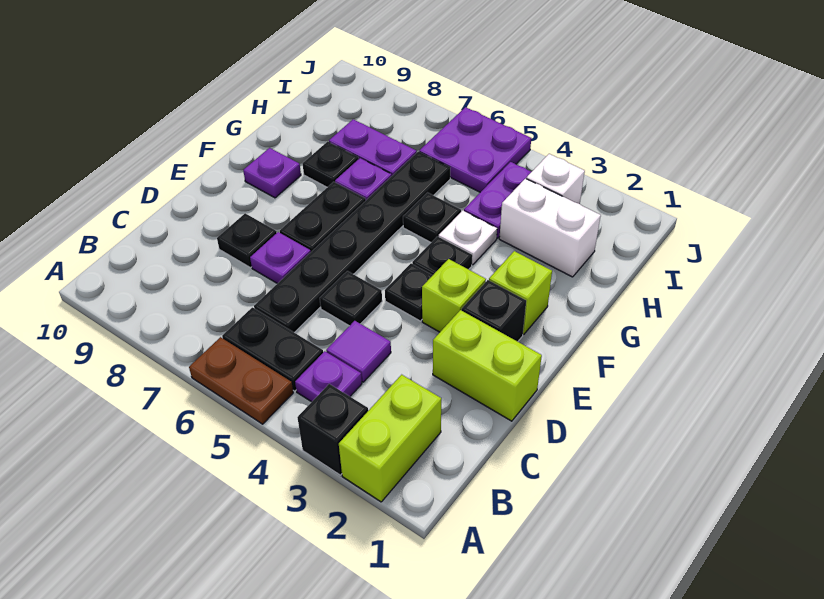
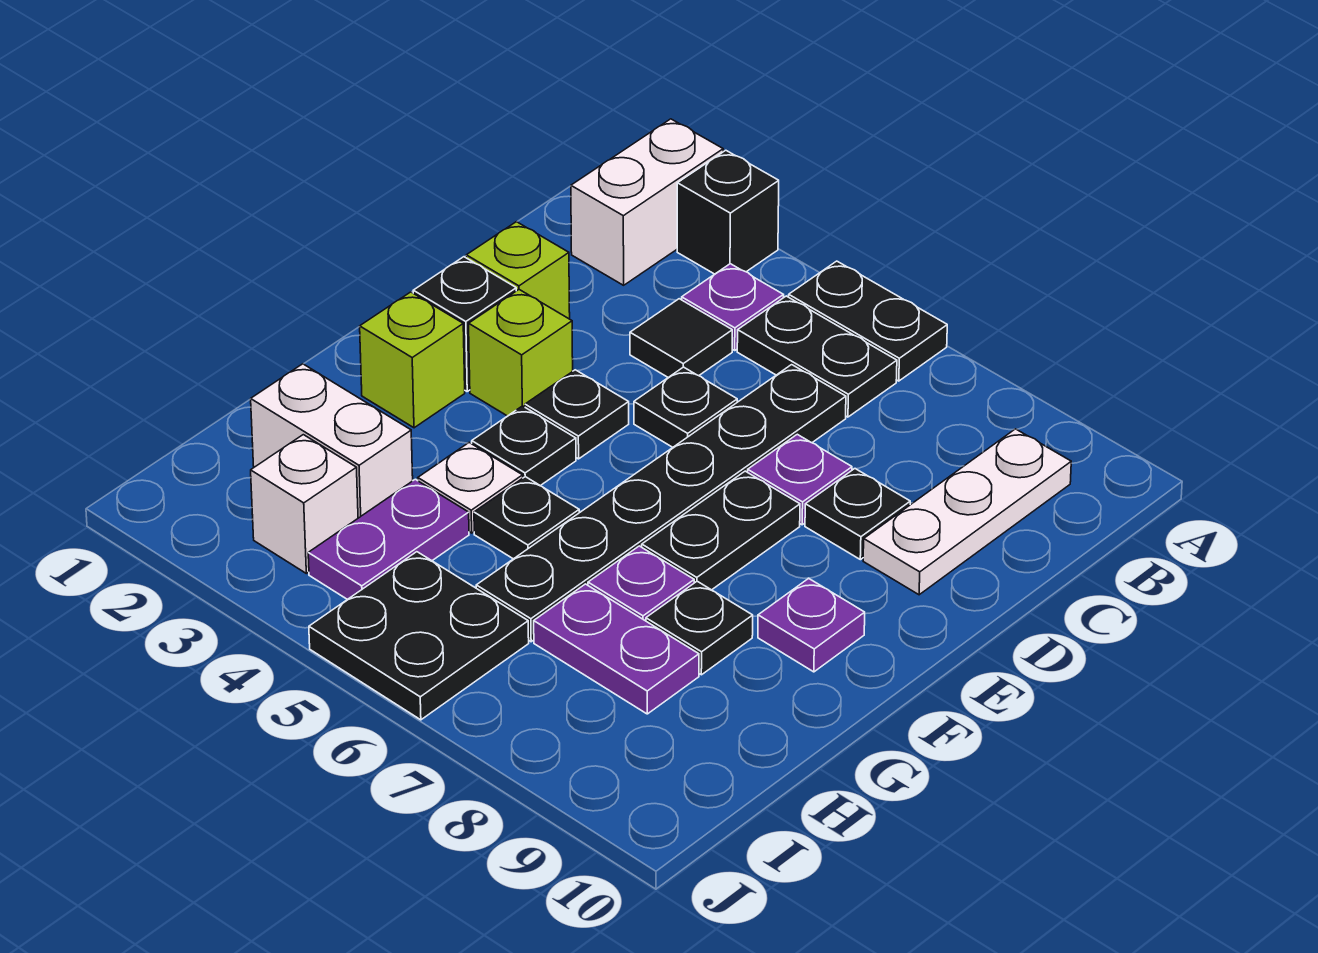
lime brick A2:B2 level 1 -> white brick A2:B2 level 1
brown plate A5:A6 level 1 -> black plate A5:A6 level 1
none -> white plate B9:D9 level 1
purple tile C4 level 1 -> black tile C4 level 1
lime brick D1:D2 level 1 -> lime brick D2 level 1
purple plate I5:J6 level 1 -> black plate I5:J6 level 1

